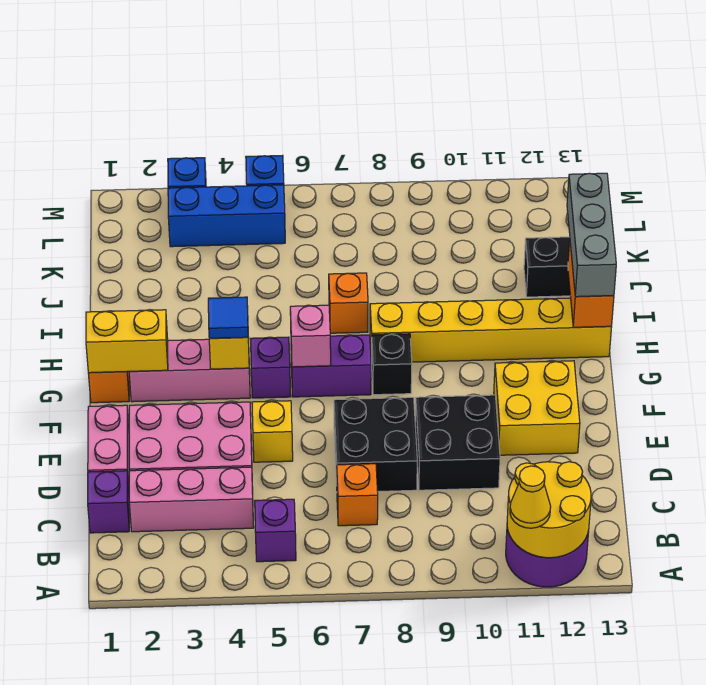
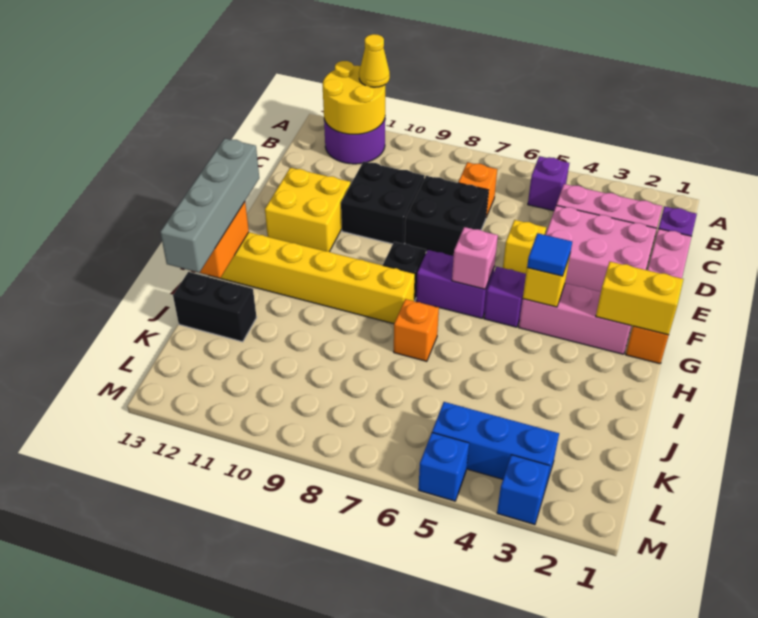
grey brick H13:J13 level 3 -> grey brick G13:J13 level 3

